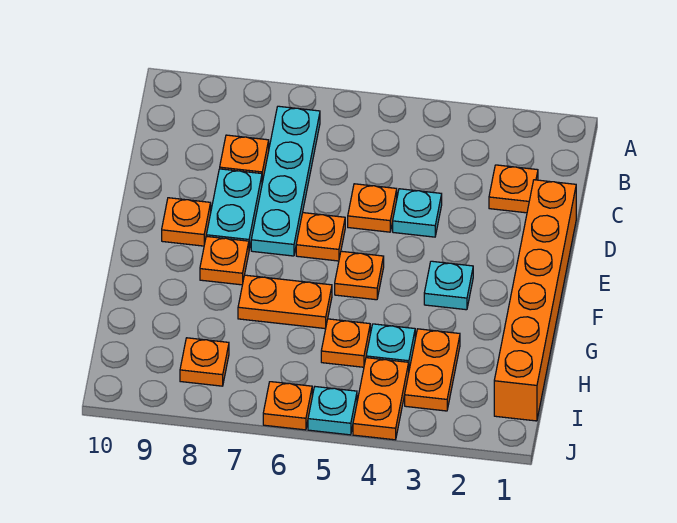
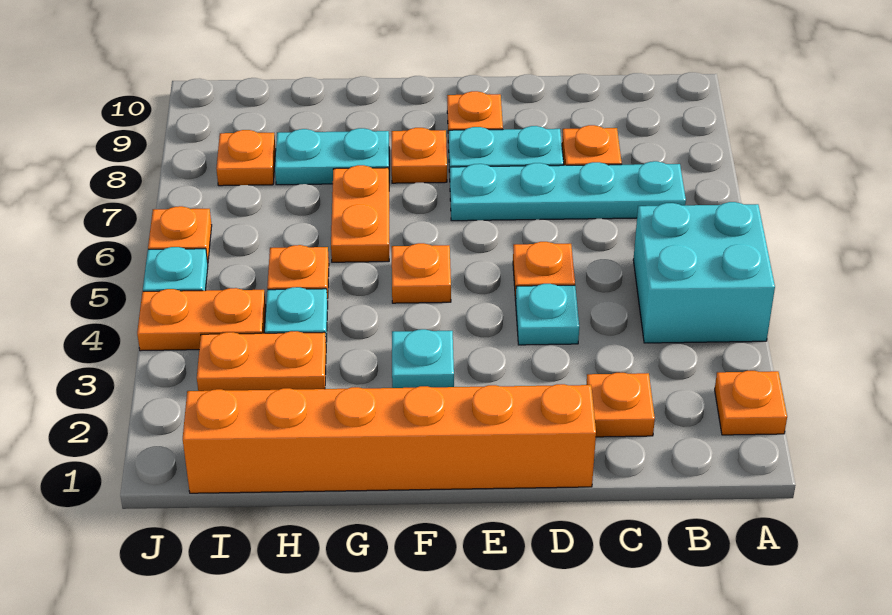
none -> cyan brick A4:B5 level 1
orange plate E6 level 1 -> orange plate A2 level 1
none -> cyan plate G8:H8 level 1

